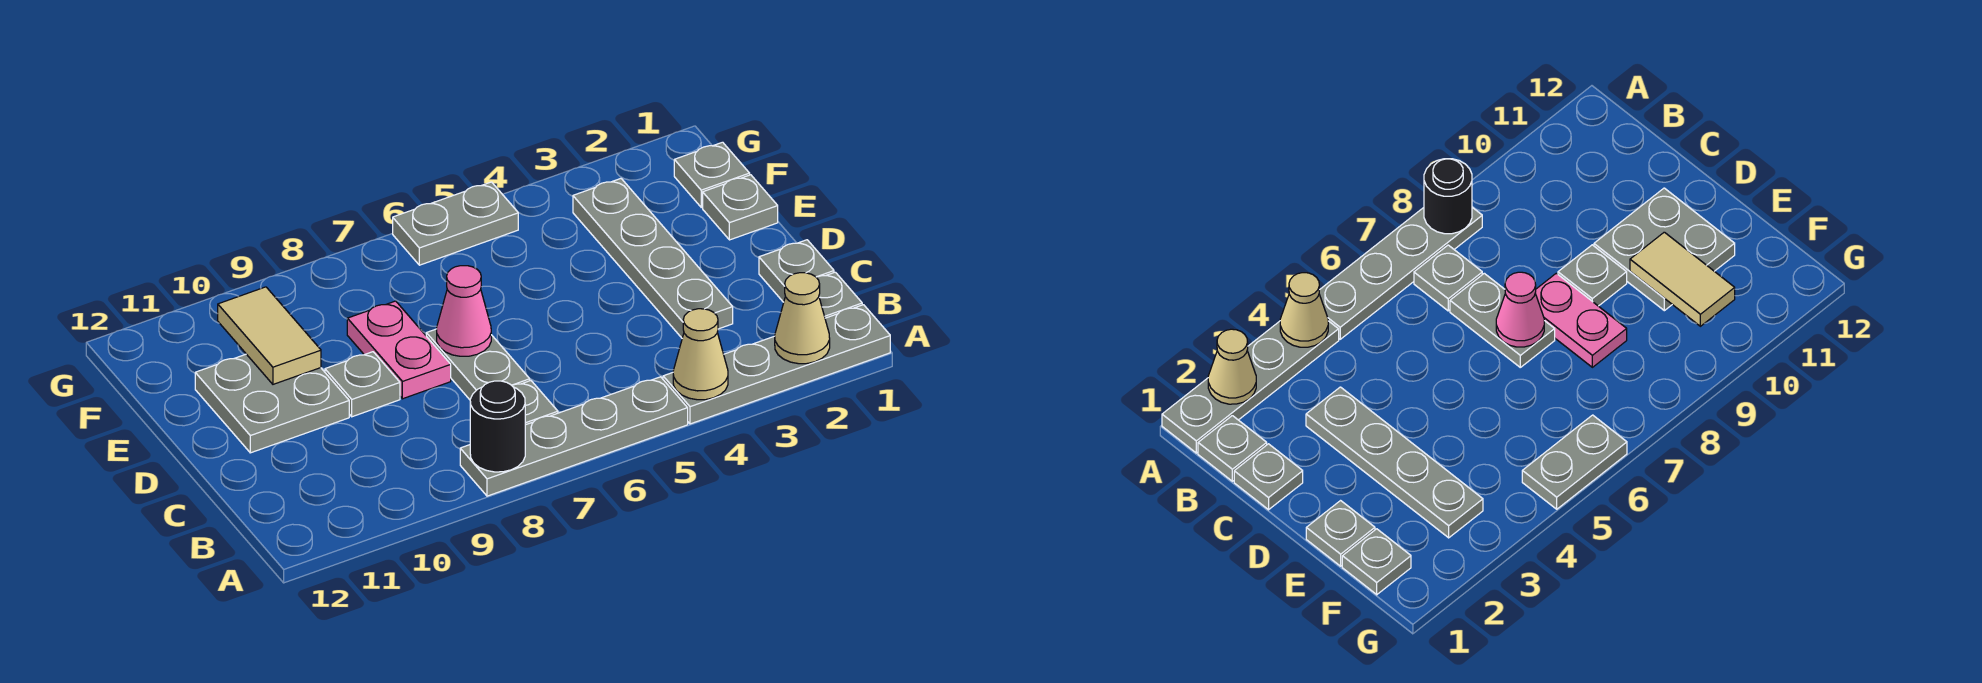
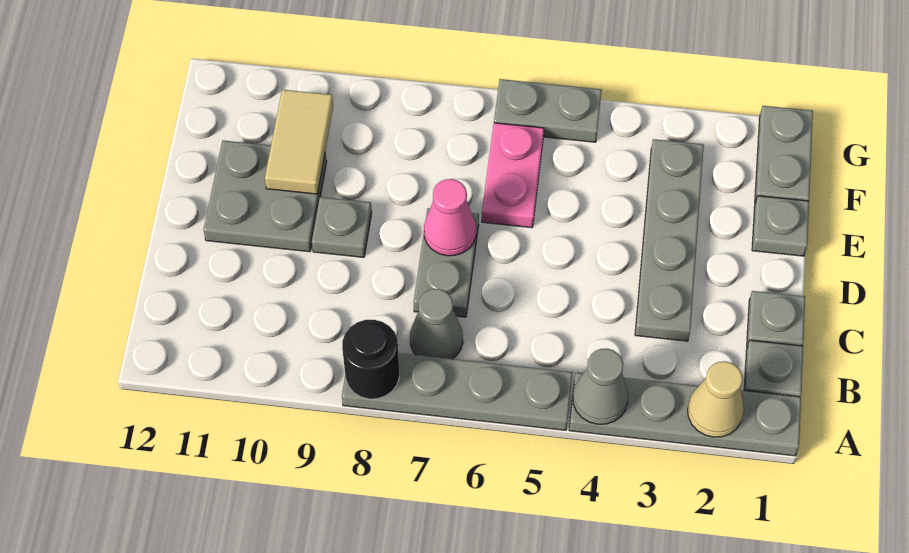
tan cone A4 level 2 -> grey cone A4 level 2
grey plate B7 level 1 -> grey cone B7 level 1
pink plate D8:E8 level 1 -> pink plate E6:F6 level 1
grey plate F1 level 1 -> grey plate F1:G1 level 1

